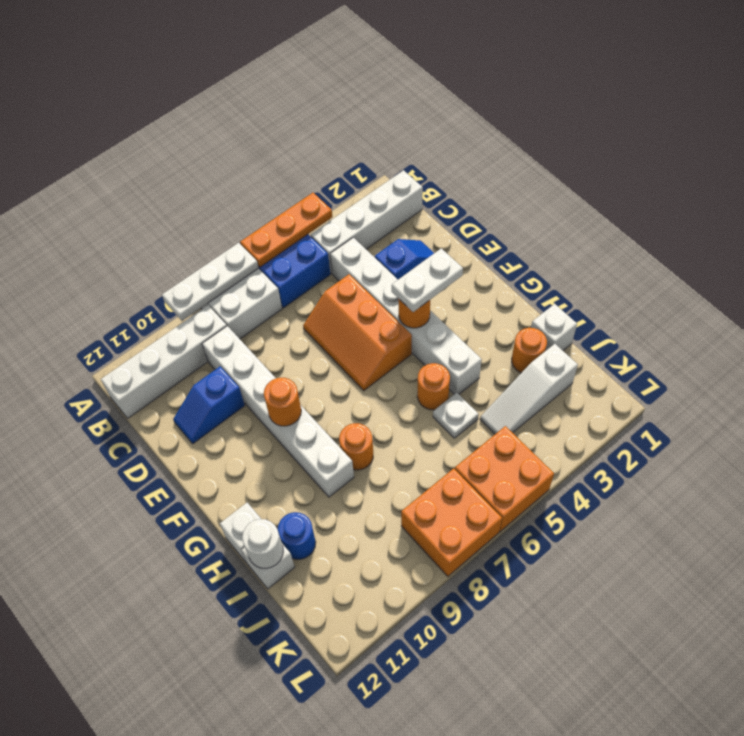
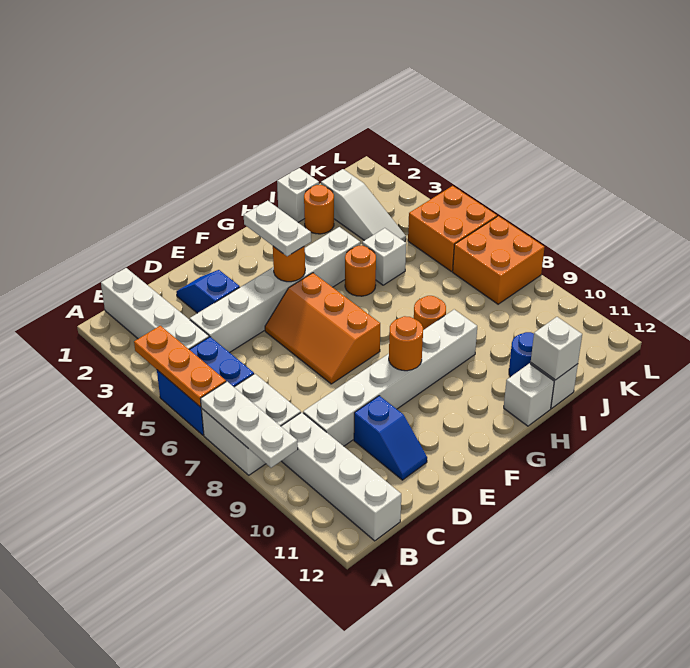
orange slope D5:F6 level 1 top 5 -> orange slope E5:F7 level 1 top F
white plate I5 level 1 -> white brick I5 level 1
white round brick I12 level 2 -> white brick I12 level 2

